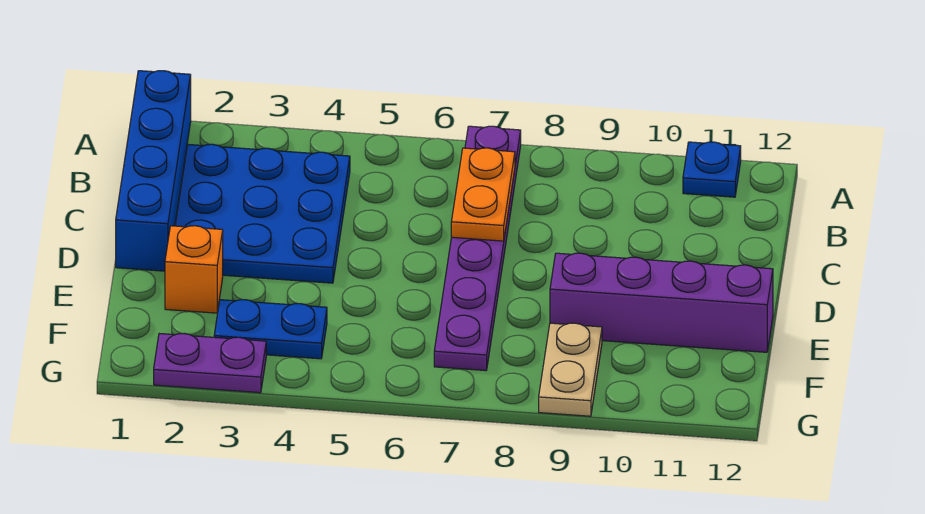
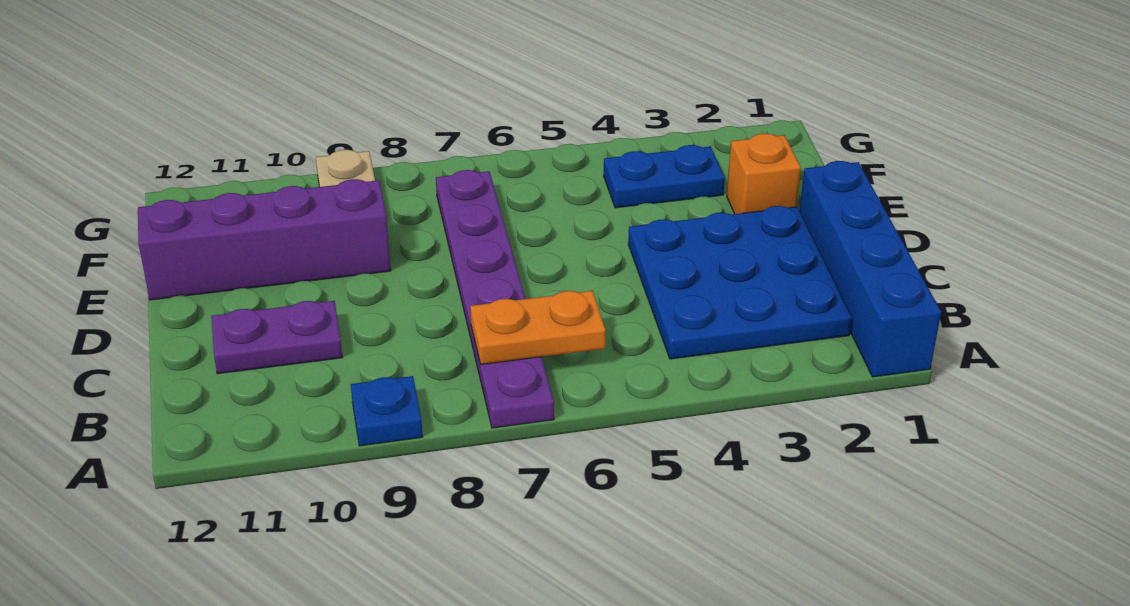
blue plate A11 level 1 -> blue plate A9 level 1
orange plate B7:C7 level 2 -> orange plate B6:B7 level 2
purple plate G2:G3 level 1 -> purple plate C10:C11 level 1

